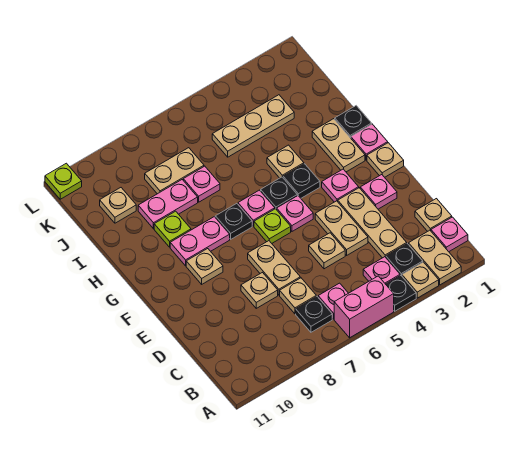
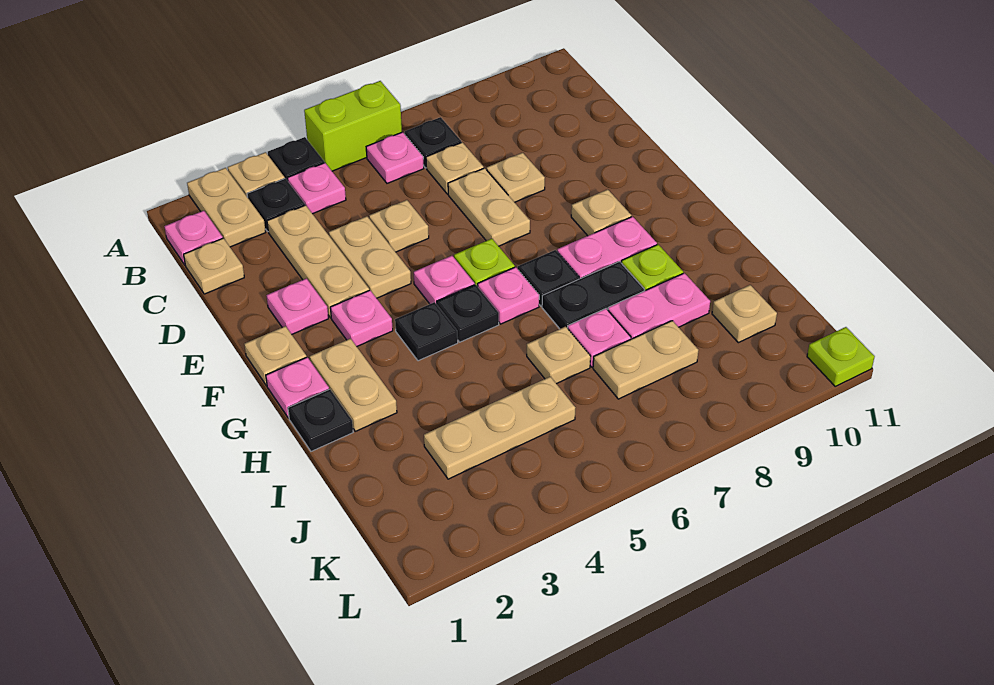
pink brick A5:A6 level 1 -> lime brick A5:A6 level 1
tan plate H4 level 1 -> tan plate I6 level 1
none -> black plate H7:H8 level 1

